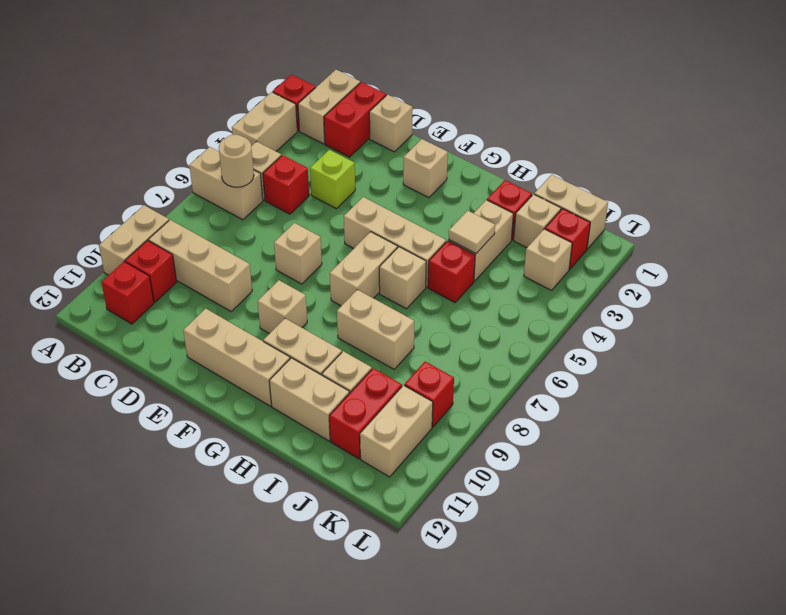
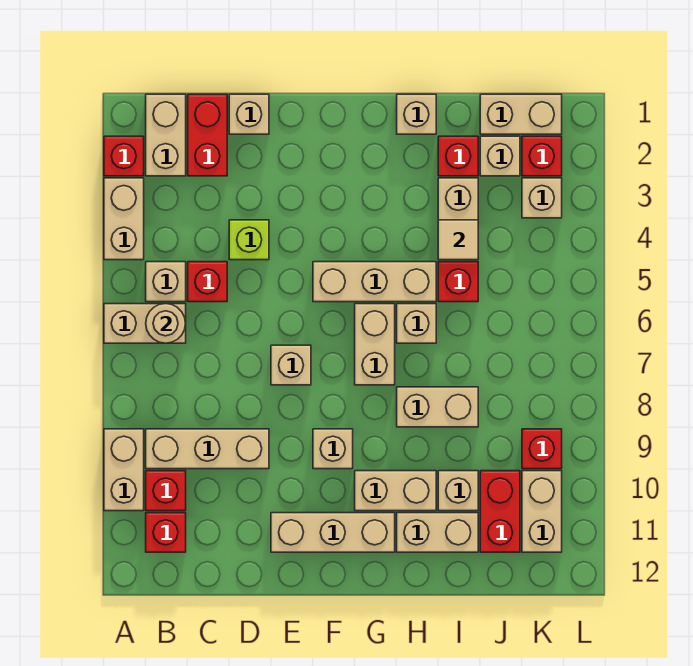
tan brick F2 level 1 -> tan brick H1 level 1

